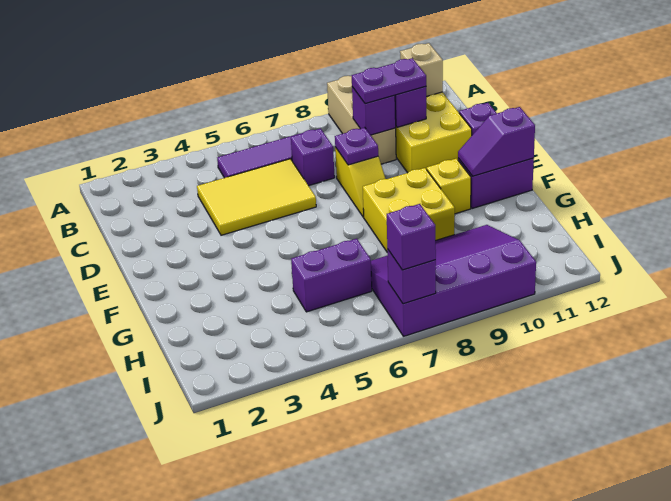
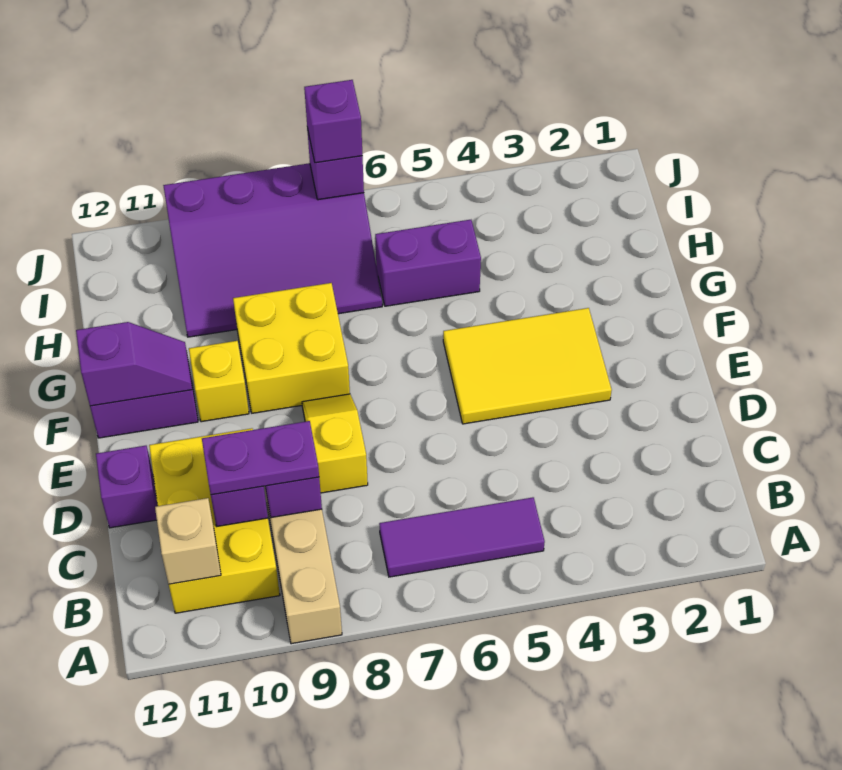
yellow tile C4:D6 level 1 -> yellow tile E3:F5 level 1
purple brick C7 level 1 -> none
purple plate D8 level 2 -> none

